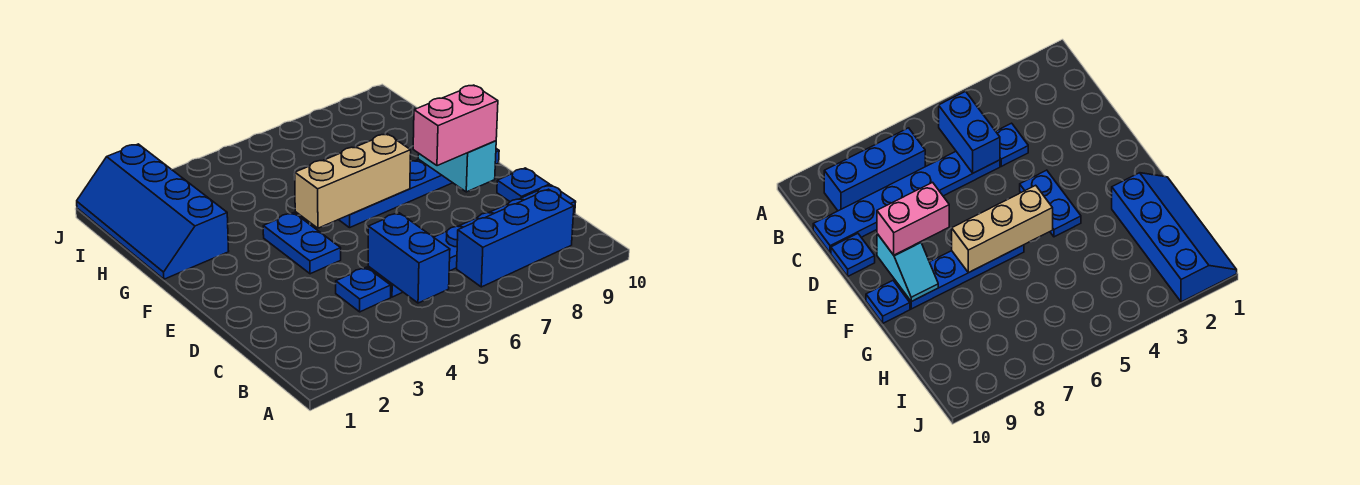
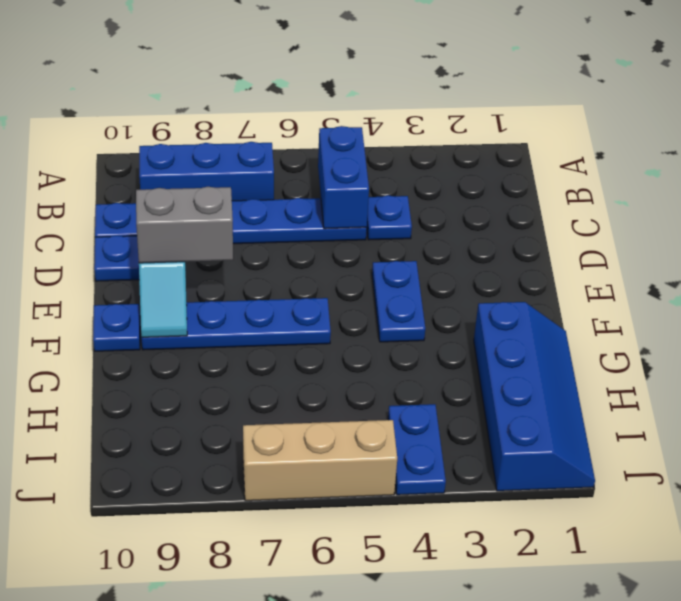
pink brick E8:E9 level 3 -> grey brick E8:E9 level 3
tan brick F5:F7 level 2 -> tan brick J5:J7 level 1
none -> blue plate I4:J4 level 1

